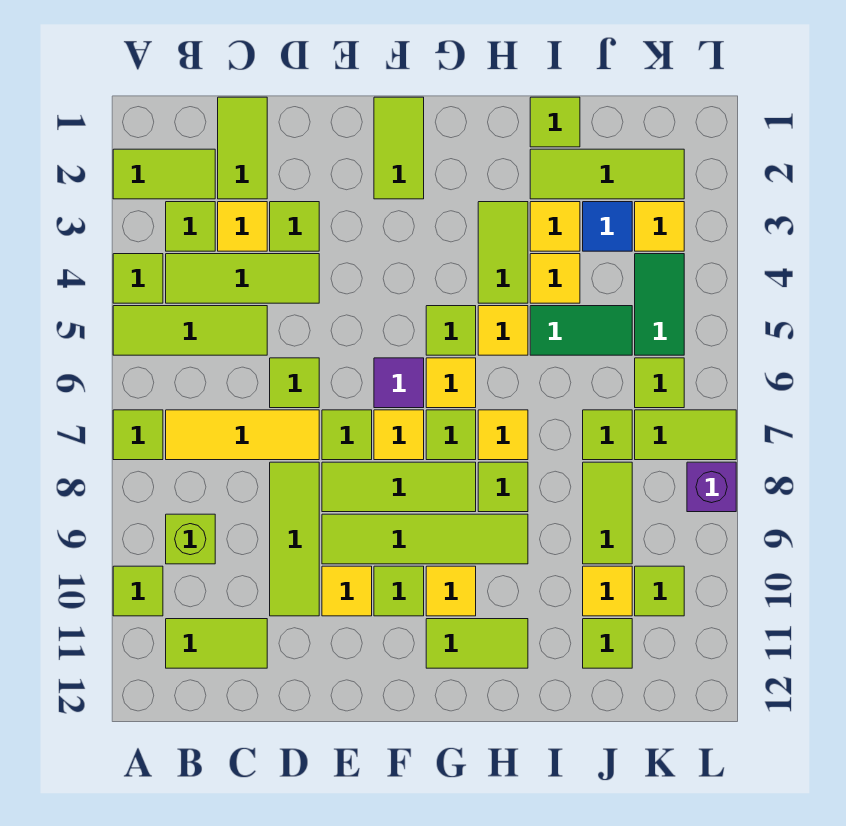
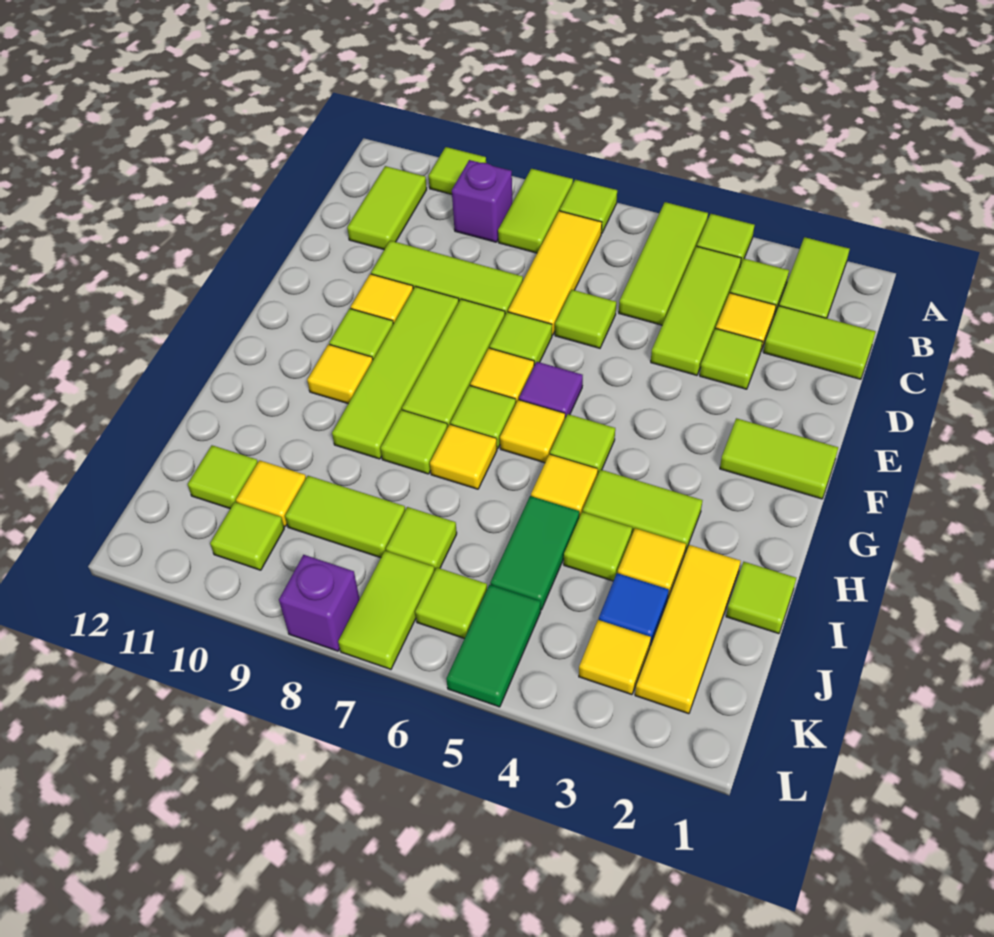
lime brick B9 level 1 -> purple brick B9 level 1
lime tile G11:H11 level 1 -> lime tile A8:B8 level 1
lime tile I2:K2 level 1 -> yellow tile I2:K2 level 1
yellow tile I4 level 1 -> lime tile I4 level 1
green tile K4:K5 level 1 -> green tile K5:L5 level 1

